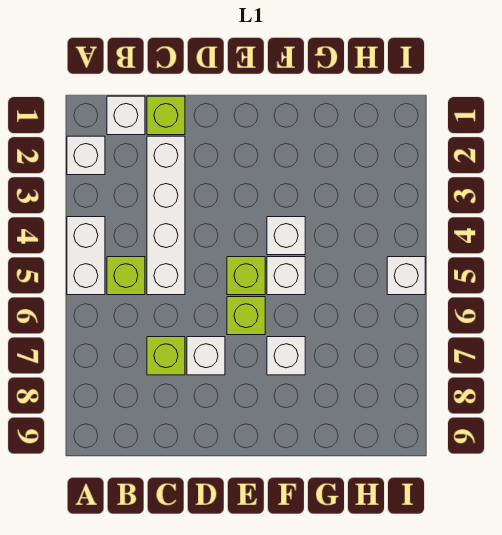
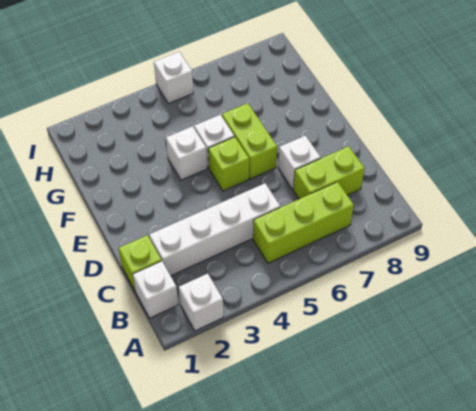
white brick A4:A5 level 1 -> none
lime brick B5 level 1 -> lime brick B5:B7 level 1
lime brick C7 level 1 -> lime brick C7:C8 level 1
lime brick E6 level 1 -> lime brick E6:F6 level 1
white brick F7 level 1 -> none

